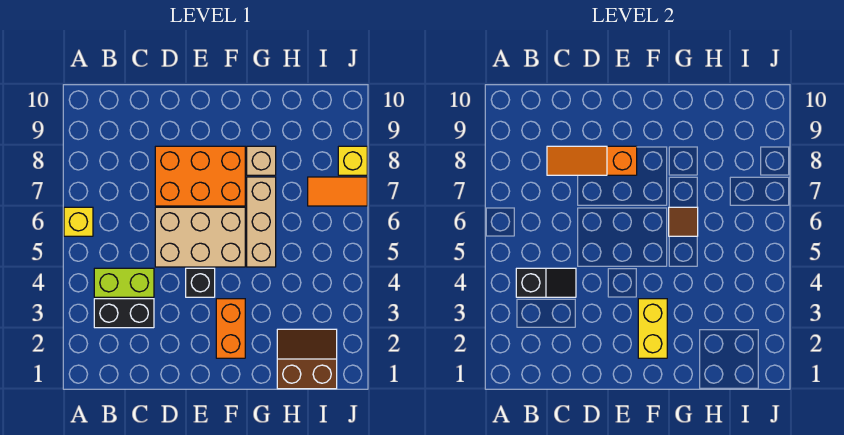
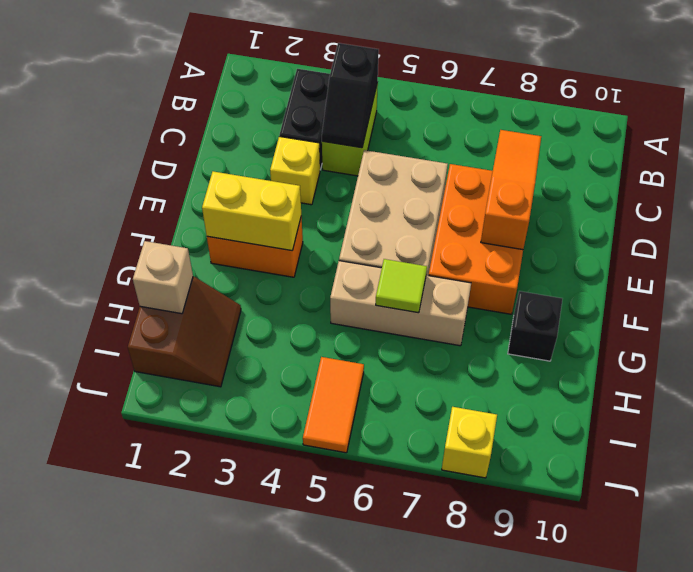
yellow brick A6 level 1 -> yellow brick D3 level 1
black brick E4 level 1 -> black brick G9 level 1
brown tile G6 level 2 -> lime tile G6 level 2
tan brick G8 level 1 -> tan brick H1 level 2
orange tile I7:J7 level 1 -> orange tile I5:J5 level 1

